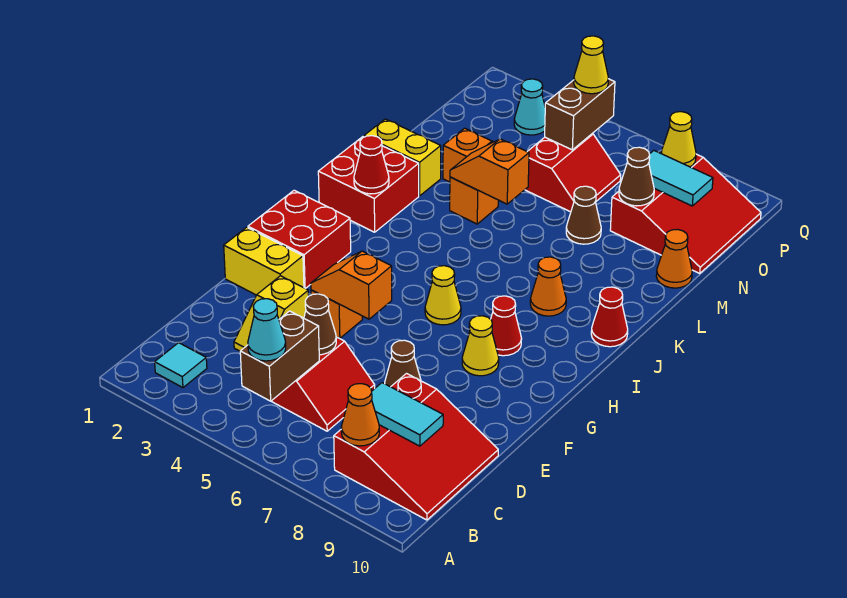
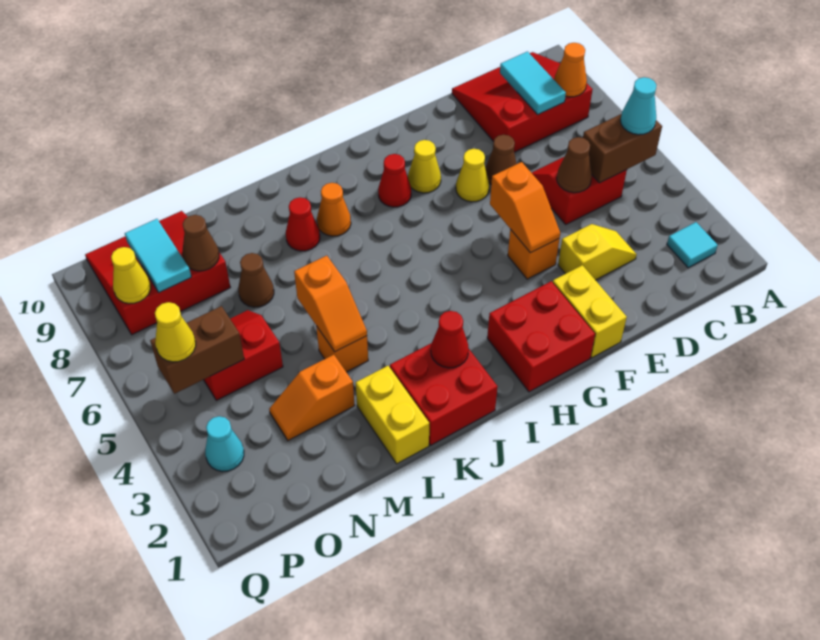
yellow cone H6 level 1 -> yellow cone F7 level 1
red cone J10 level 1 -> red cone K8 level 1
orange cone M10 level 1 -> none

